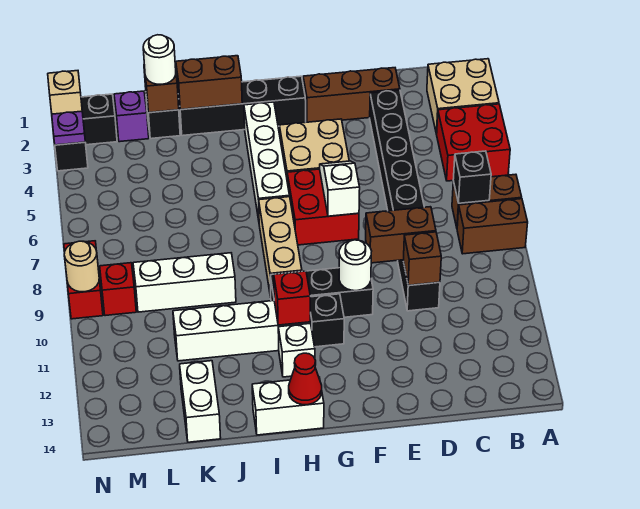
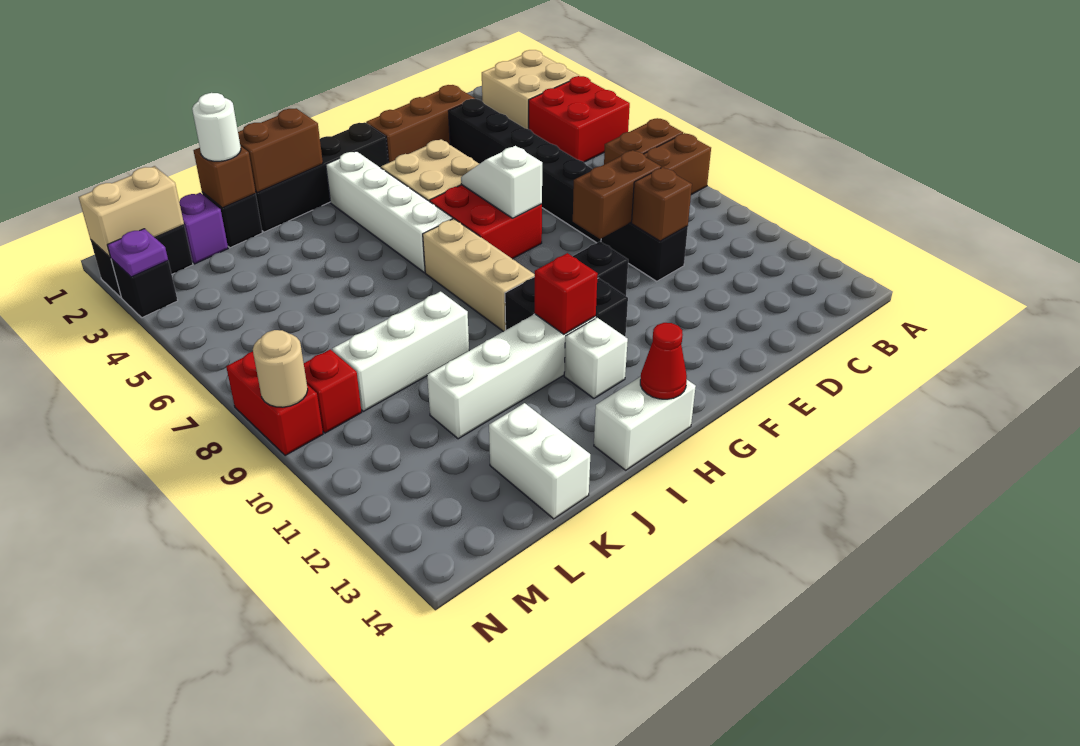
black brick B7 level 2 -> none
white round brick F10 level 2 -> none
tan brick N2 level 2 -> tan brick M2:N2 level 2

